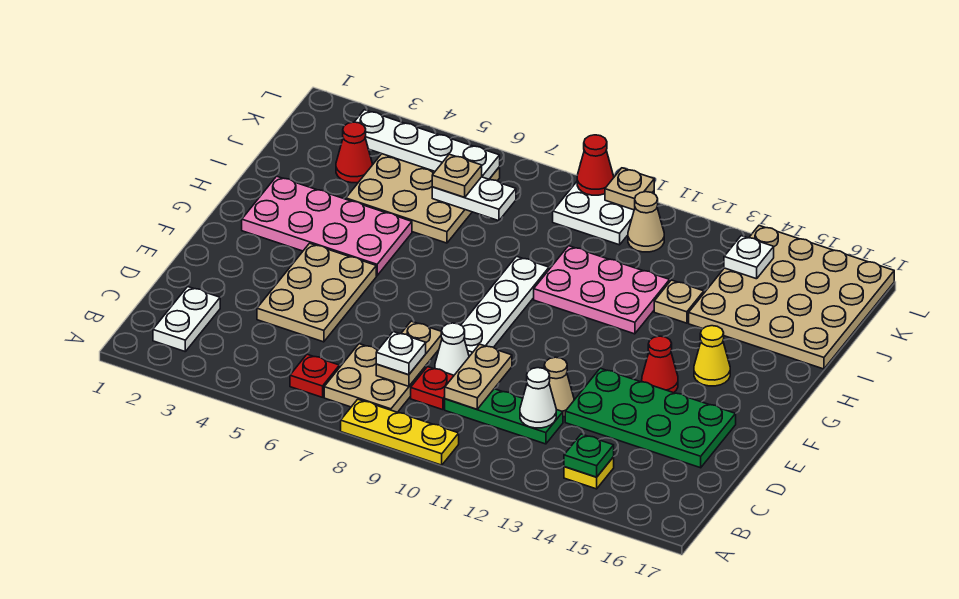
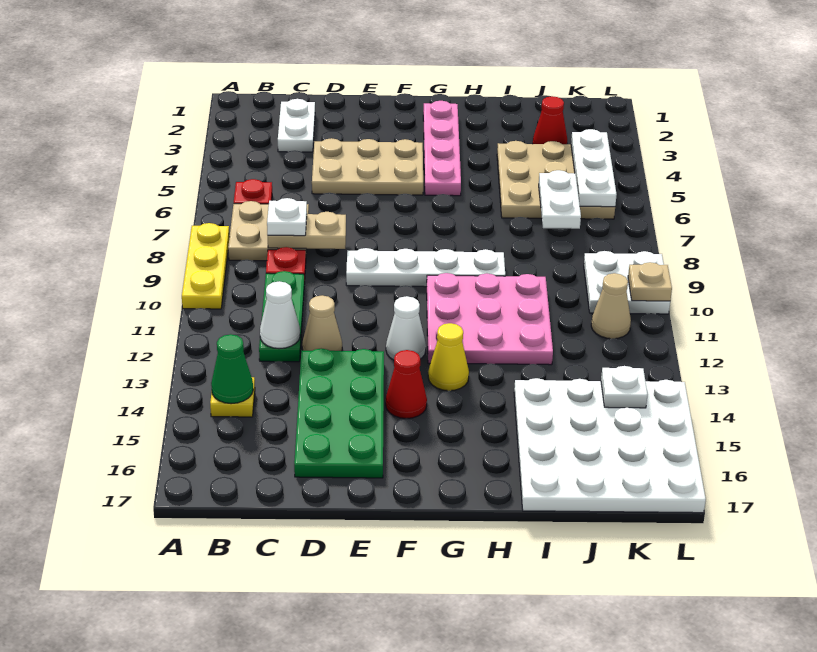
white plate B2:C2 level 1 -> white plate C2:C3 level 1
green plate B14 level 2 -> green cone B14 level 2
tan plate C10:D10 level 2 -> none
white cone D9 level 1 -> white cone F12 level 1
pink plate G2:H5 level 1 -> pink plate G2:G5 level 1
yellow cone G15 level 1 -> yellow cone G13 level 1
pink plate H10:I12 level 1 -> pink plate G10:I12 level 1
tan plate I13 level 1 -> none
tan plate I14:L17 level 1 -> white plate I14:L17 level 1
tan plate J6 level 3 -> none
white plate K3:K6 level 2 -> white plate K4:K6 level 2
red cone L9 level 2 -> none

